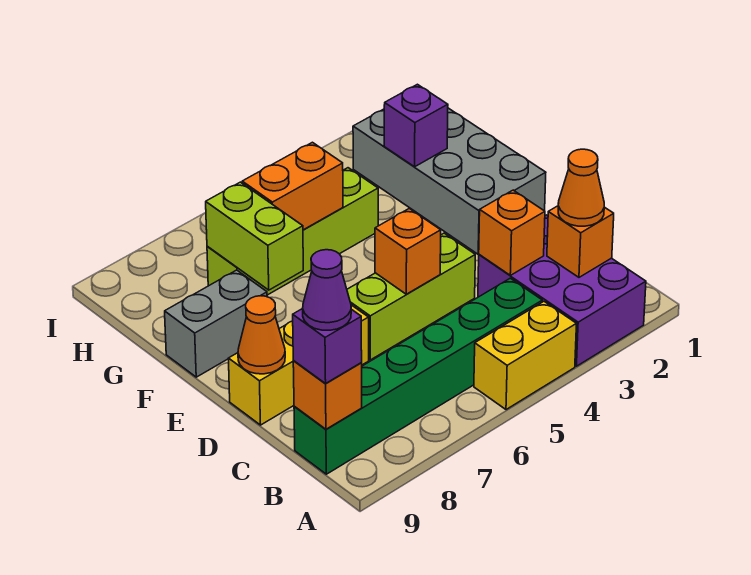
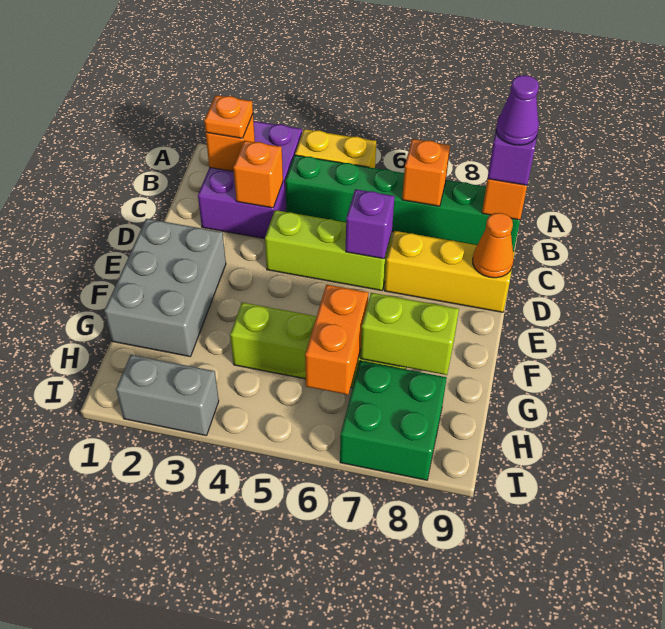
orange cone B2 level 3 -> orange plate B2 level 3
orange brick D5 level 2 -> orange brick B7 level 2
grey brick E1:H2 level 1 -> grey brick E1:G2 level 1
lime brick F7:G7 level 2 -> lime brick G7:G8 level 2
grey brick F8:F9 level 1 -> grey brick I2:I3 level 1
purple brick G2 level 2 -> purple brick D6 level 2
orange brick G5:G6 level 2 -> orange brick G6:H6 level 2
none -> green brick H7:I8 level 1

